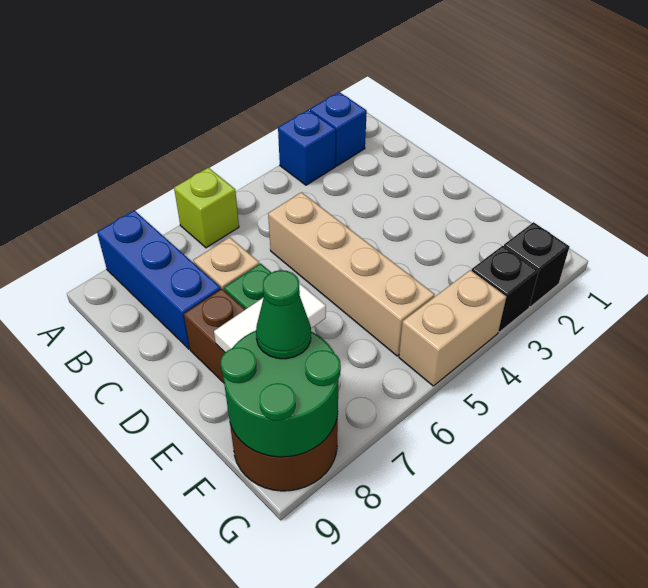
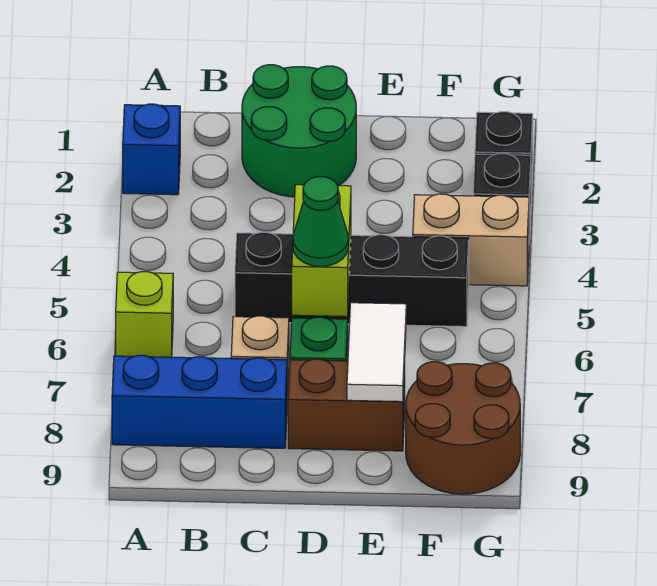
blue brick A3 level 1 -> none
tan brick C5:F5 level 1 -> black brick C5:F5 level 1
none -> lime brick D5:D6 level 2
green round brick F8:G9 level 2 -> green round brick C1:D2 level 1
green cone F8 level 3 -> green cone D6 level 3
tan brick G4:G5 level 1 -> tan brick F4:G4 level 1

